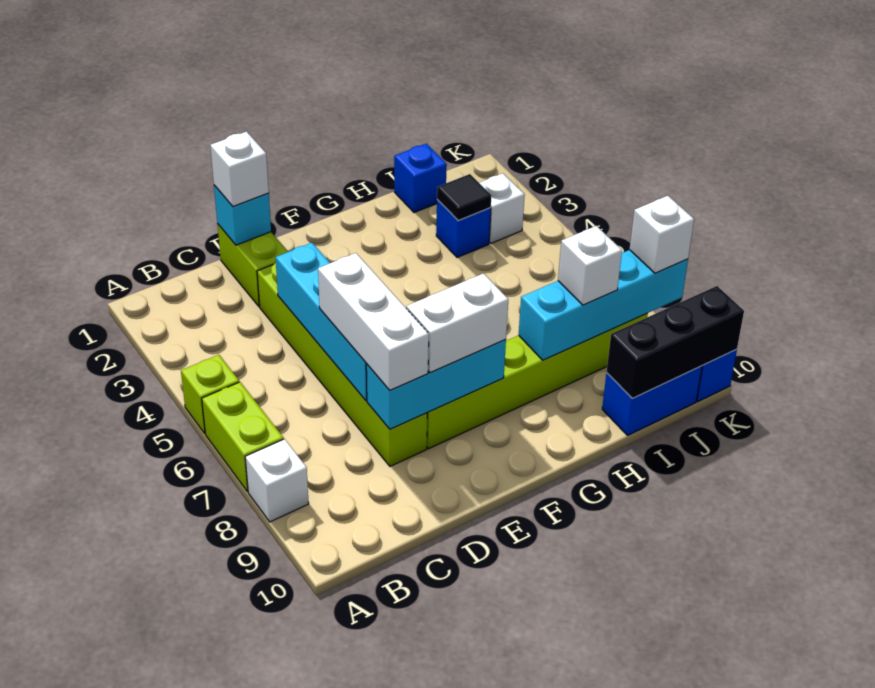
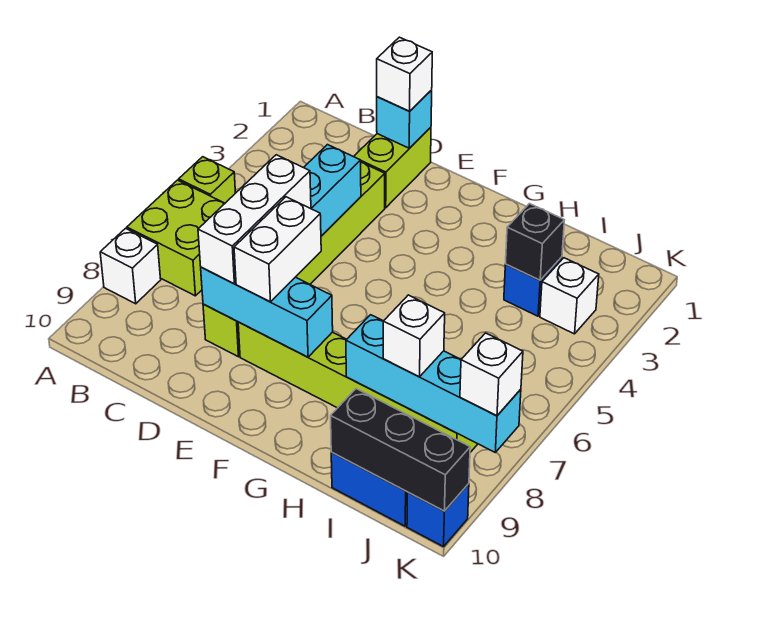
lime brick A6:A7 level 1 -> lime brick A6:B7 level 1
white brick E8:F8 level 3 -> white brick E7:E8 level 3
blue brick I1 level 1 -> none
black tile I3 level 2 -> black brick I3 level 2

